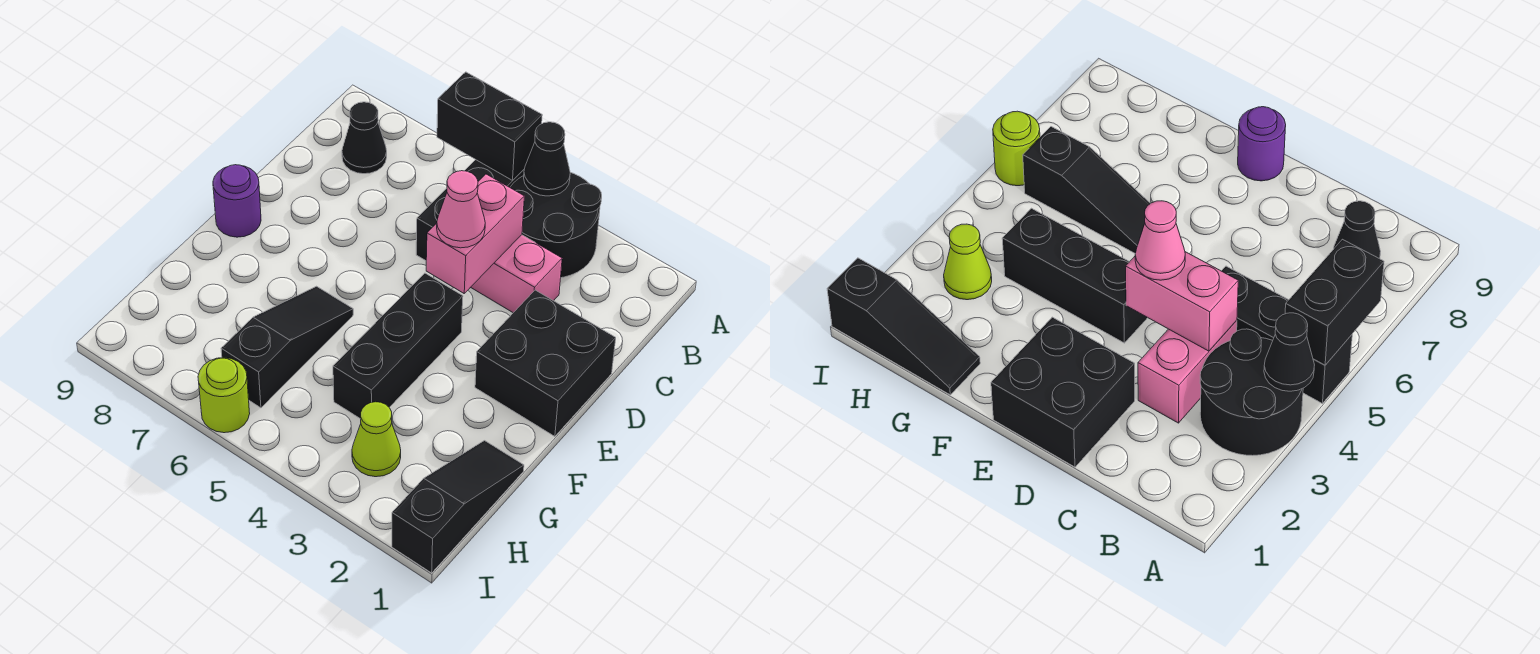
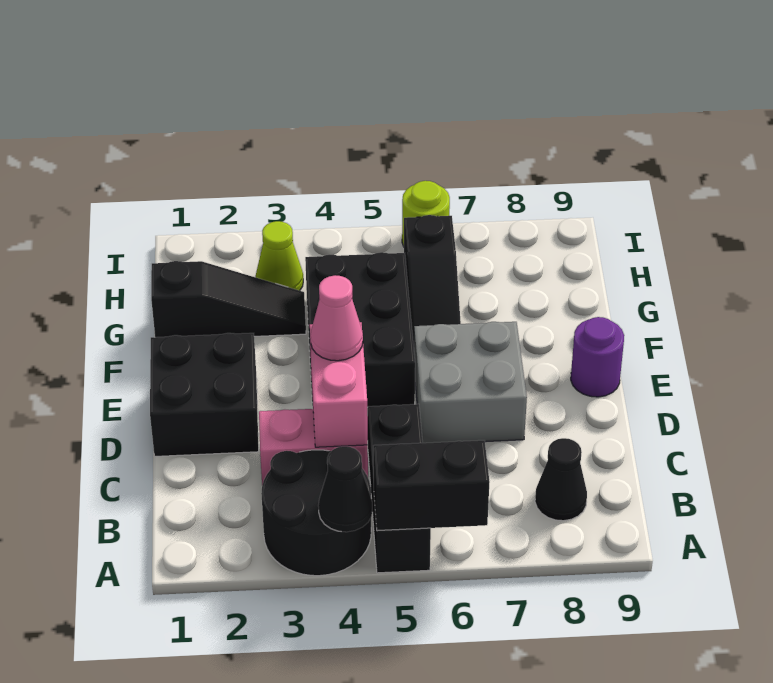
none -> grey brick D6:E7 level 1
black brick E4:G4 level 1 -> black brick E4:G5 level 1
black slope G1:I1 level 1 top I -> black slope G1:G3 level 1 top 1

